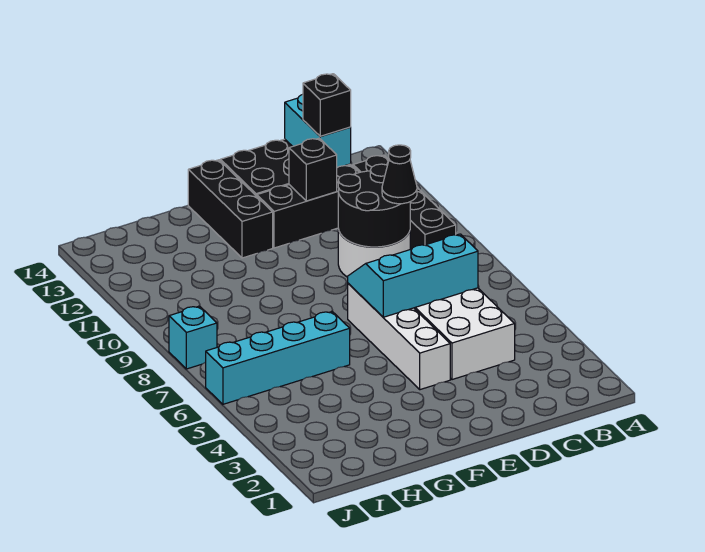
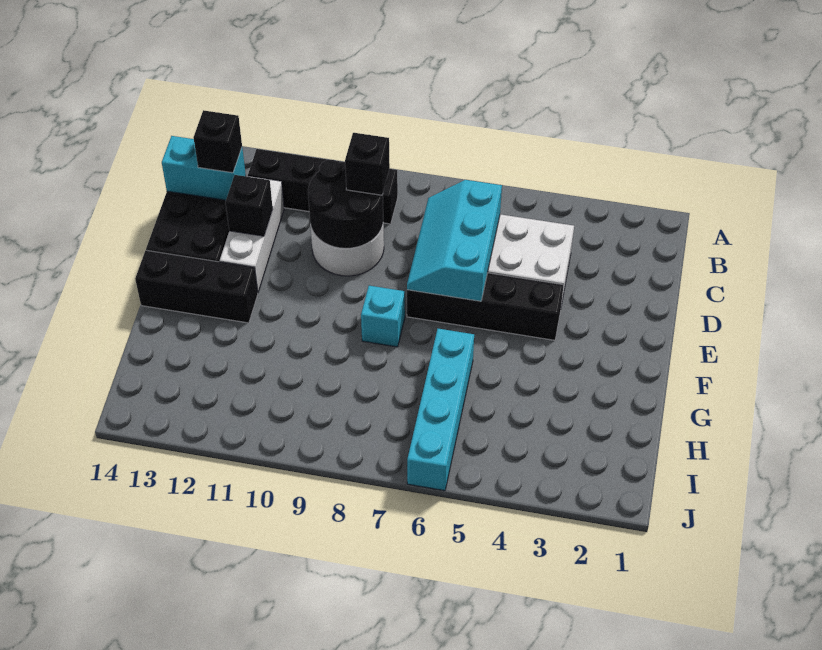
black cone C9 level 3 -> black brick C9 level 3
black brick C12:E12 level 1 -> white brick C12:E12 level 1
white brick E4:E7 level 1 -> black brick E4:E7 level 1
cyan brick J8 level 1 -> cyan brick F8 level 1

